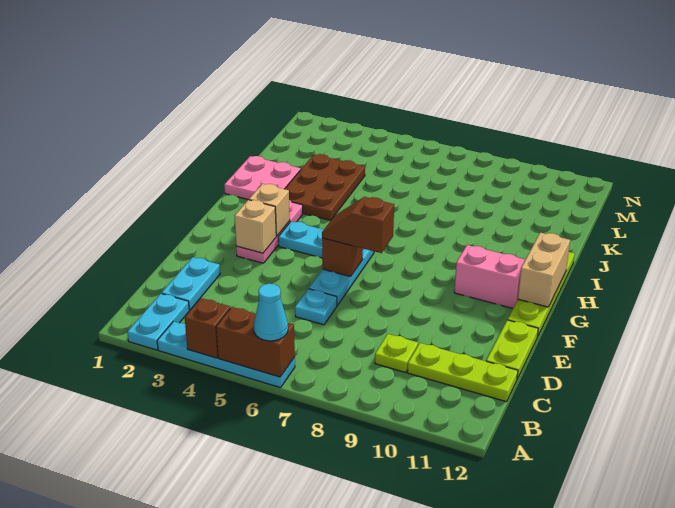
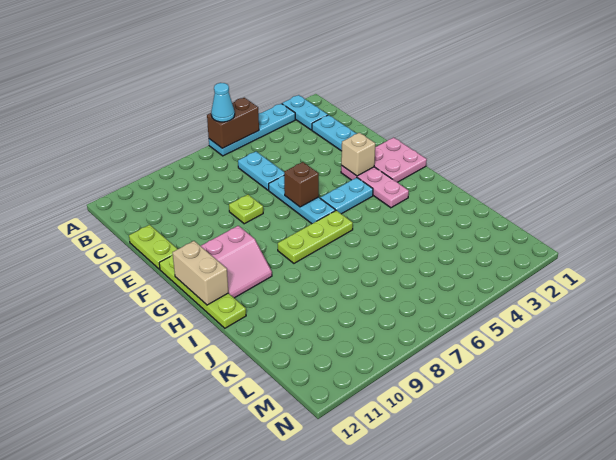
brown brick A4 level 2 -> none
lime plate C9 level 1 -> lime plate E8 level 1
lime plate C10:C12 level 1 -> lime plate H6:H8 level 1
cyan plate D6 level 1 -> cyan plate C6:D6 level 1
brown slope F6:F7 level 3 top 7 -> none
tan brick G3 level 2 -> none
pink plate I1:J2 level 1 -> pink plate F1:G2 level 1
brown plate I3:K4 level 1 -> none

